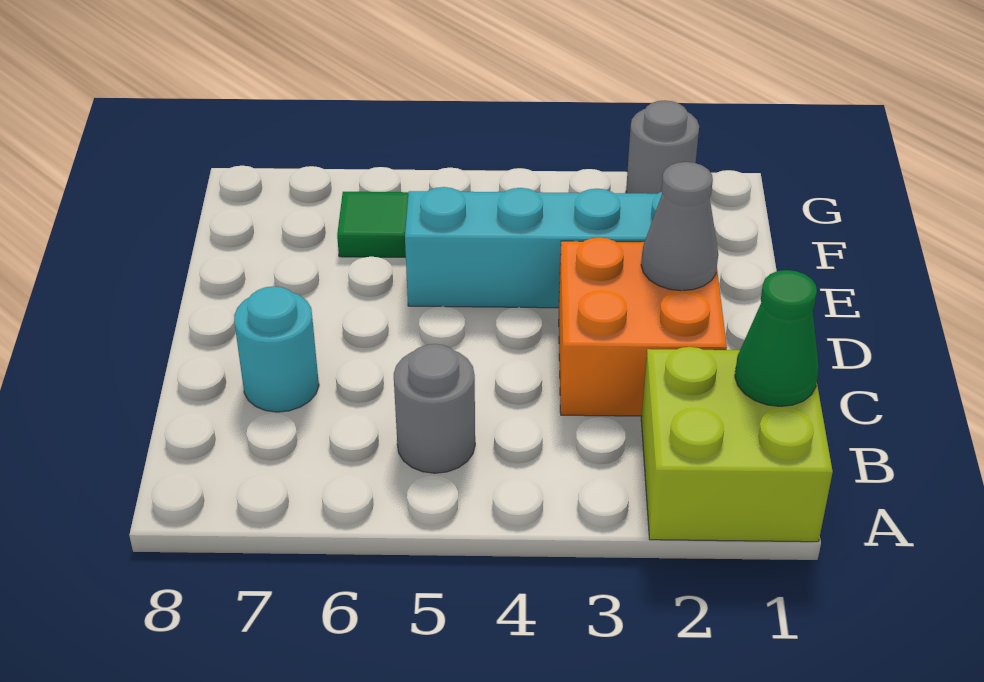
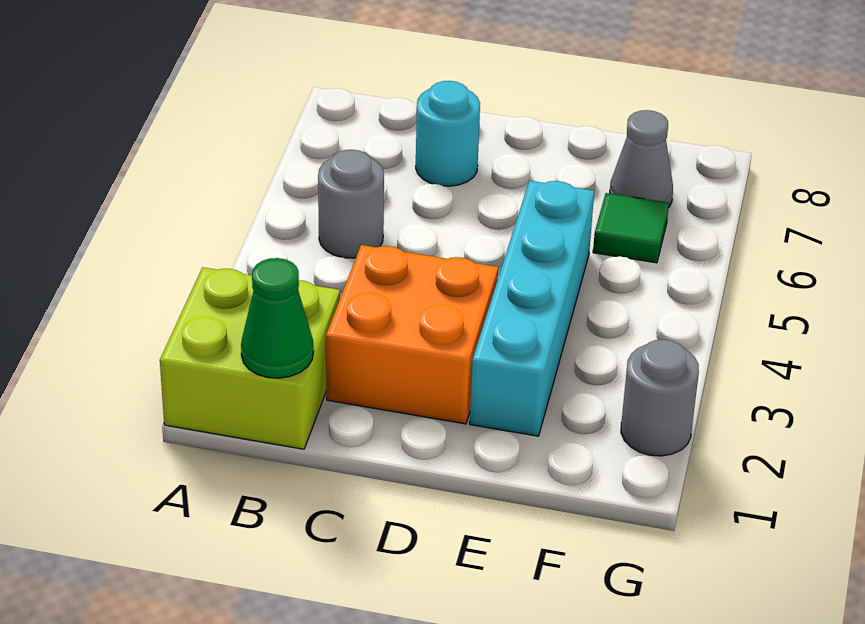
grey cone D2 level 2 -> grey cone F7 level 1

